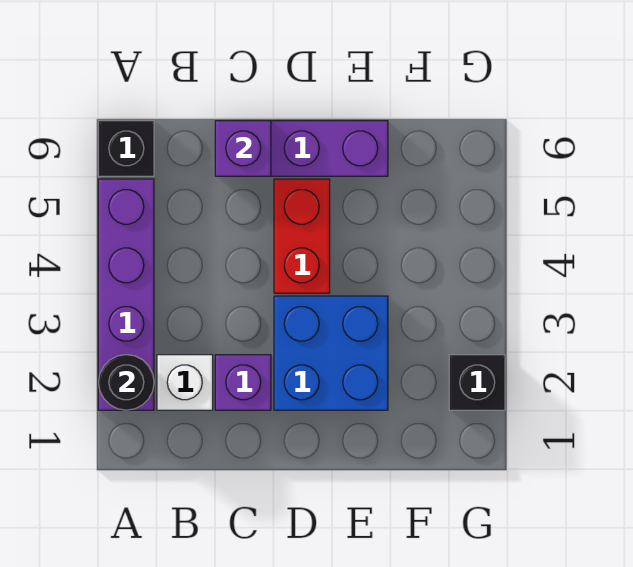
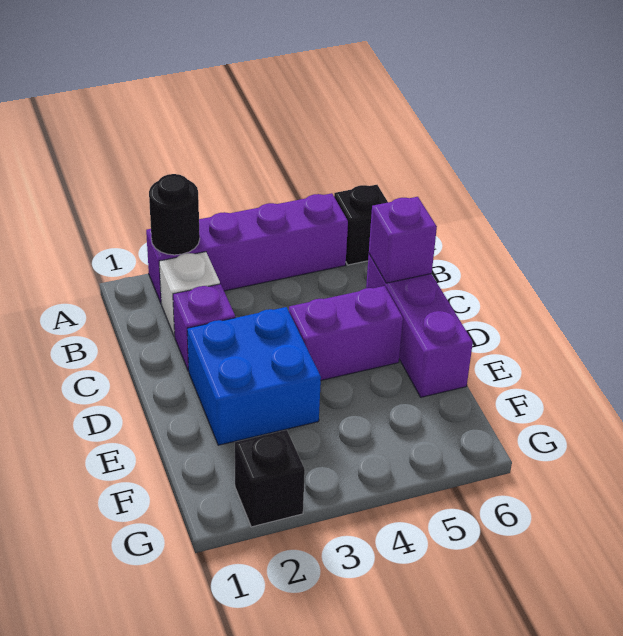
red brick D4:D5 level 1 -> purple brick D4:D5 level 1

